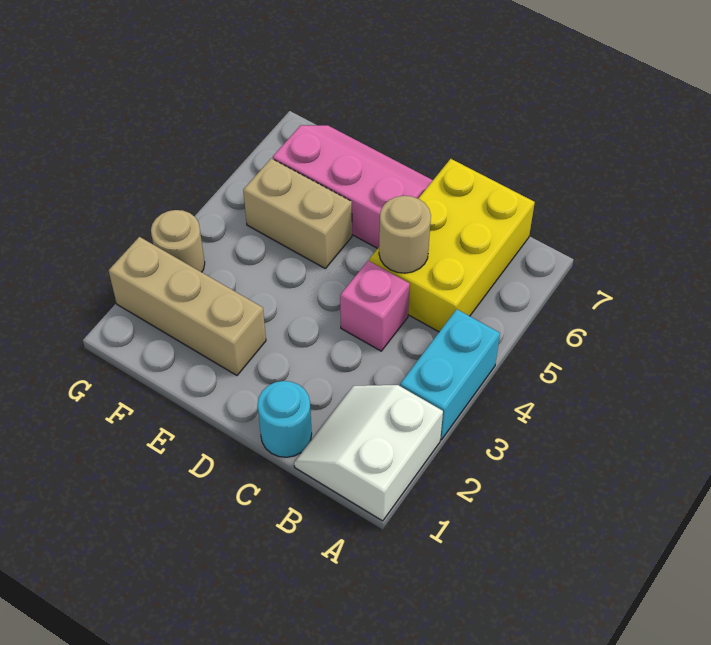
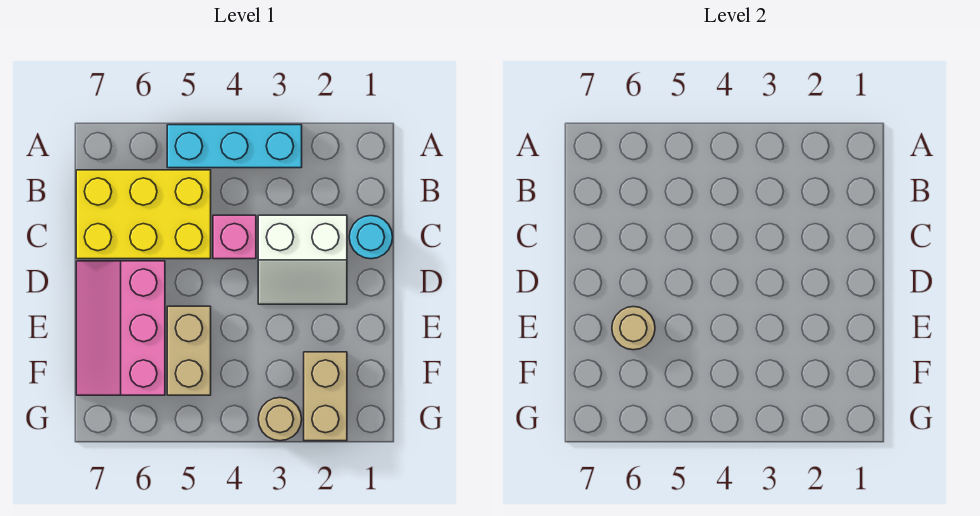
white slope A1:B2 level 1 top A -> white slope C2:D3 level 1 top C
cyan brick A3:A4 level 1 -> cyan brick A3:A5 level 1
tan round brick C5 level 2 -> tan round brick E6 level 2
tan brick E2:G2 level 1 -> tan brick F2:G2 level 1

